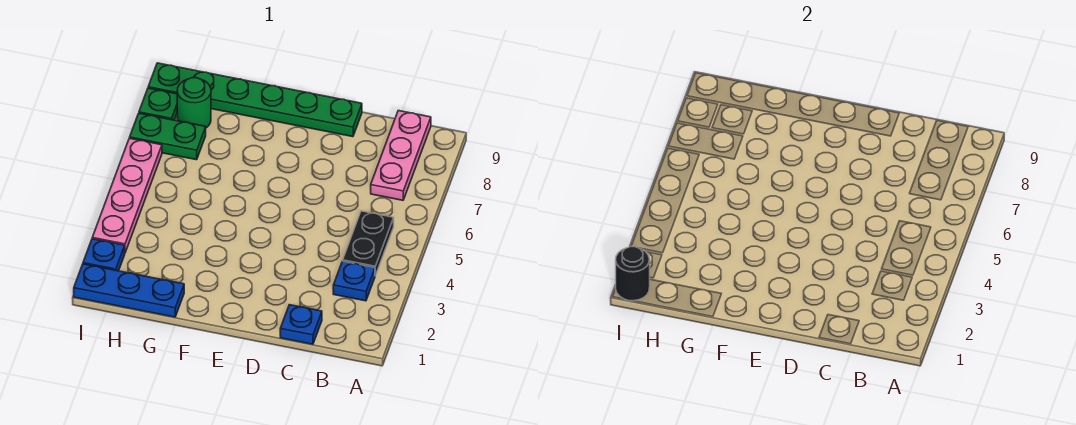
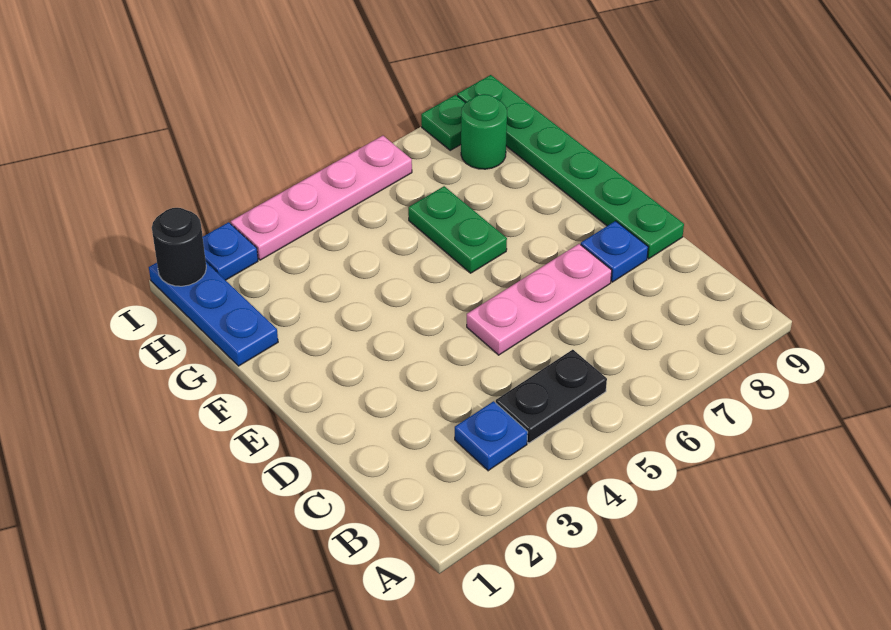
pink plate B7:B9 level 1 -> pink plate D5:D7 level 1
blue plate C1 level 1 -> blue plate D8 level 1
green plate H7:I7 level 1 -> green plate F6:G6 level 1

